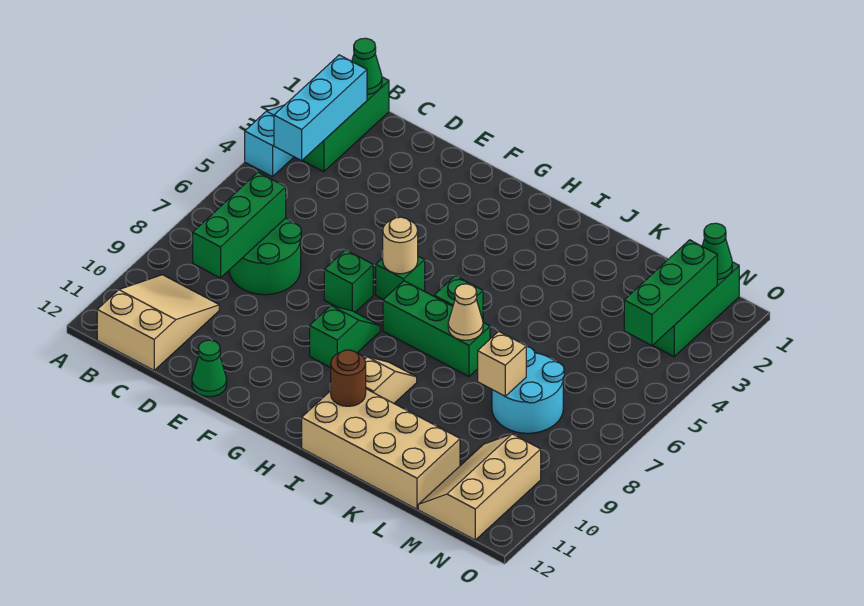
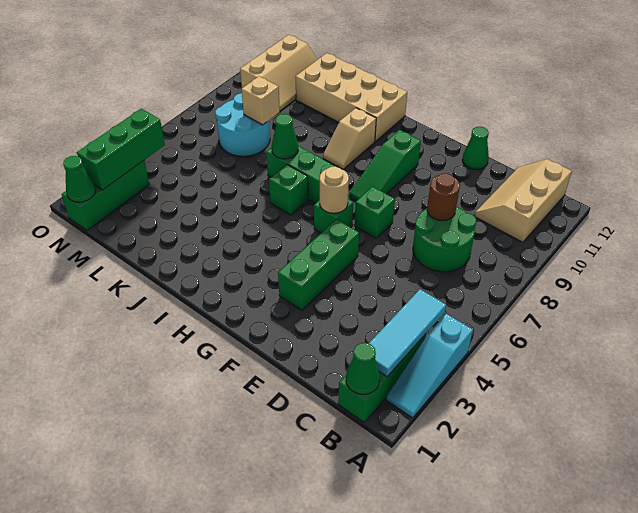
cyan brick B2:B4 level 2 -> cyan tile B2:B4 level 2
tan slope B10:C12 level 1 top 12 -> tan slope B10:C12 level 1 top B
green brick C7:C9 level 2 -> green brick F3:F5 level 1
green slope G8:G9 level 1 top 9 -> green slope G8:G10 level 1 top 10
brown round brick I11 level 2 -> brown round brick D8 level 2
tan cone J7 level 2 -> green cone J7 level 2

